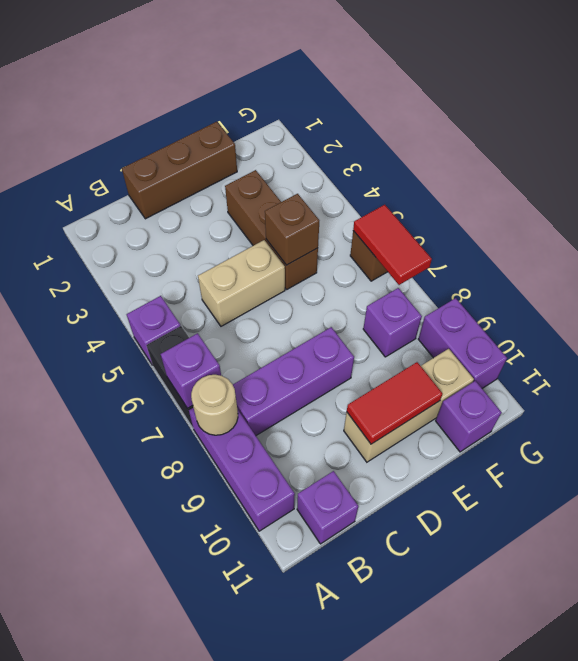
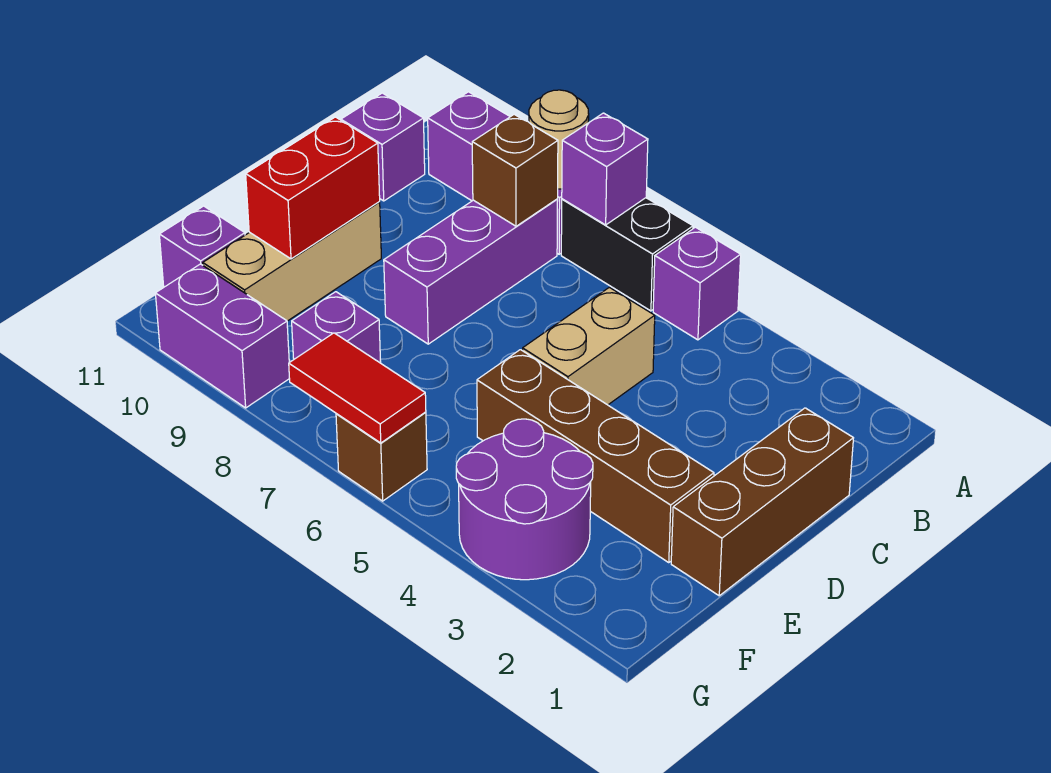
red tile D10:E10 level 2 -> red brick D10:E10 level 2
brown brick E3:E5 level 1 -> brown brick E2:E5 level 1
brown brick E5 level 2 -> brown brick B8 level 2
none -> purple round brick F3:G4 level 1

